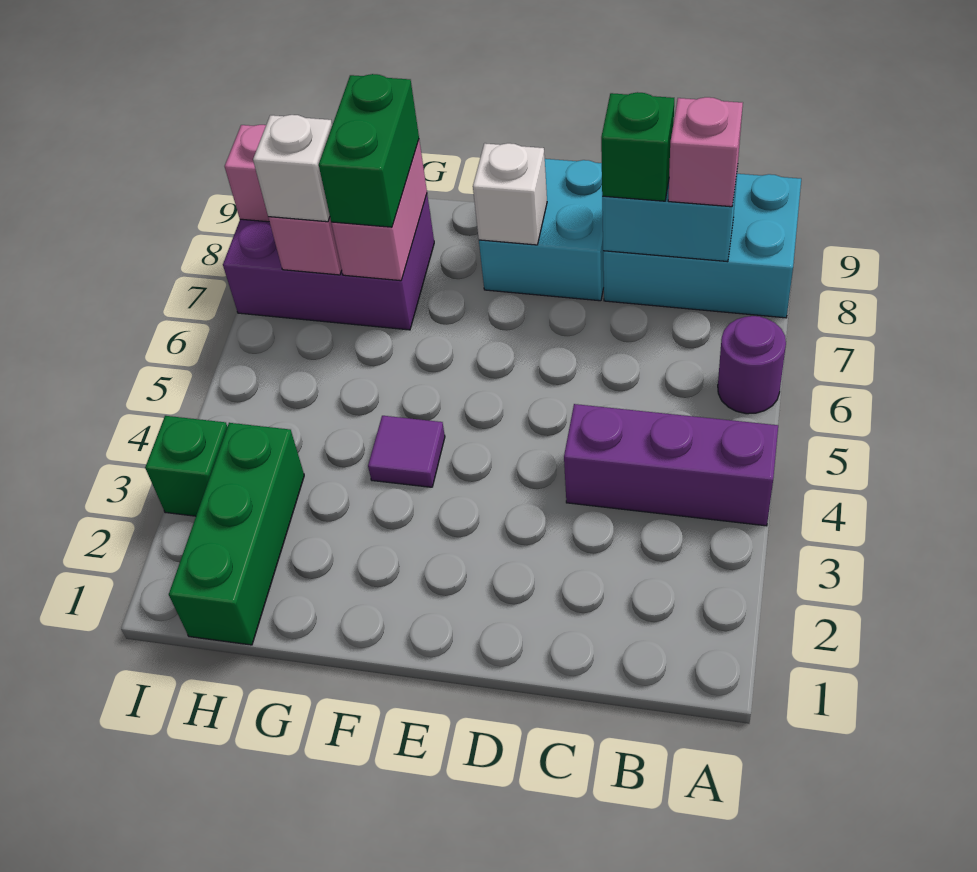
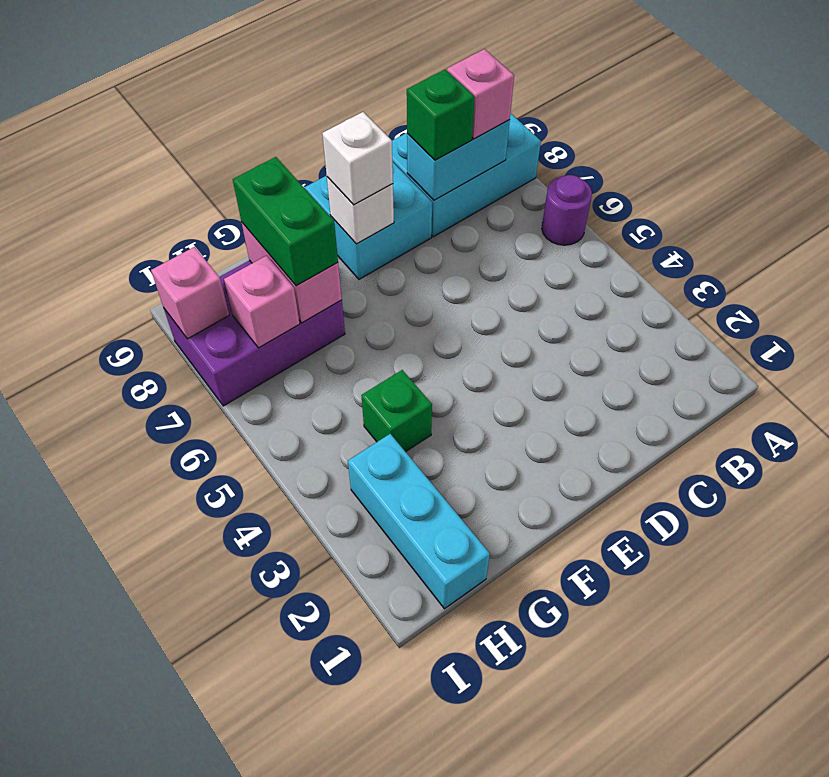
purple brick A4:C4 level 1 -> none
purple tile F4 level 1 -> none
green brick H1:H3 level 1 -> cyan brick H1:H3 level 1
white brick H7 level 3 -> white brick E8 level 3
green brick I3 level 1 -> green brick G4 level 1

